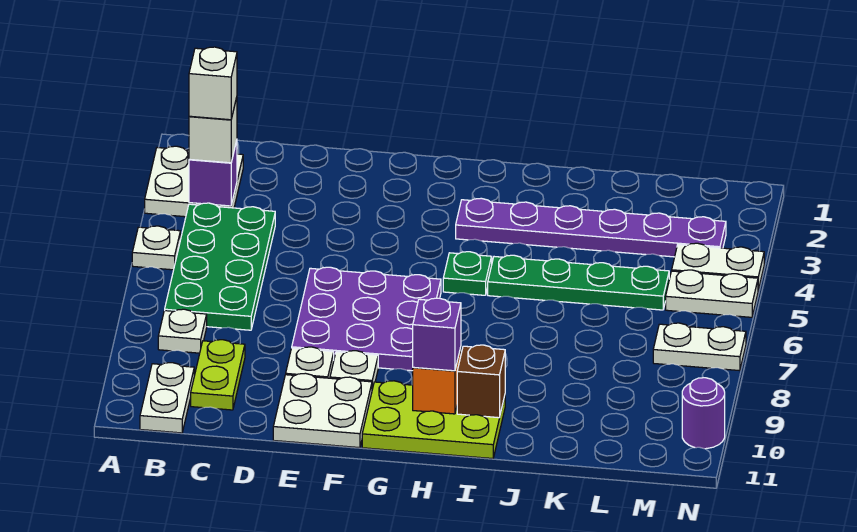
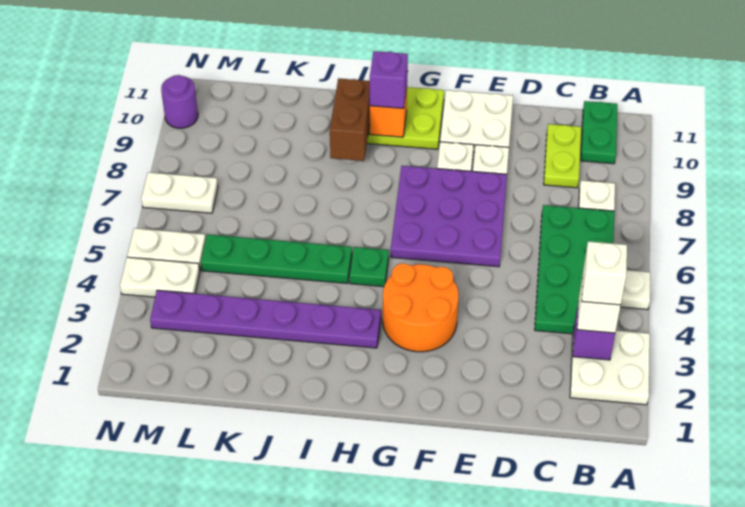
white plate B10:B11 level 1 -> green plate B10:B11 level 1
none -> orange round brick F3:G4 level 1
brown brick I10 level 2 -> brown brick I9:I10 level 2

